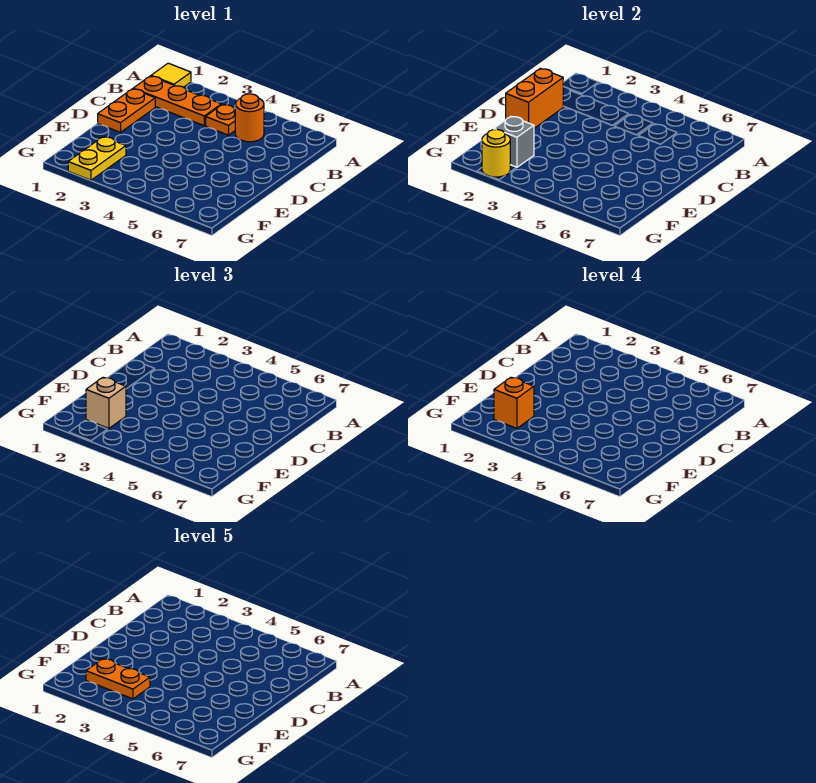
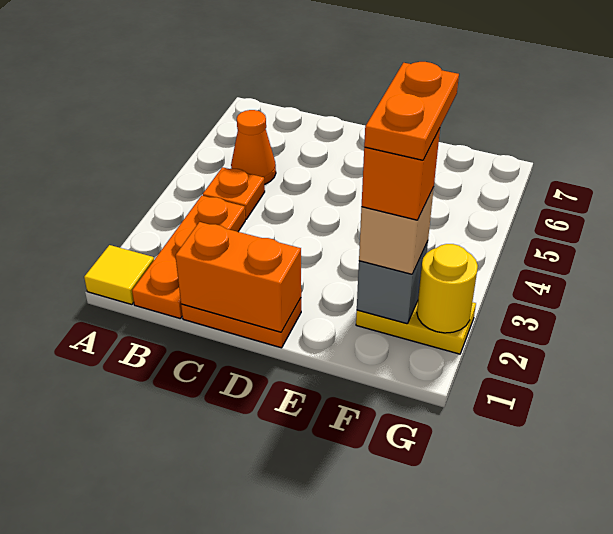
orange round brick B5 level 1 -> orange cone B5 level 1

